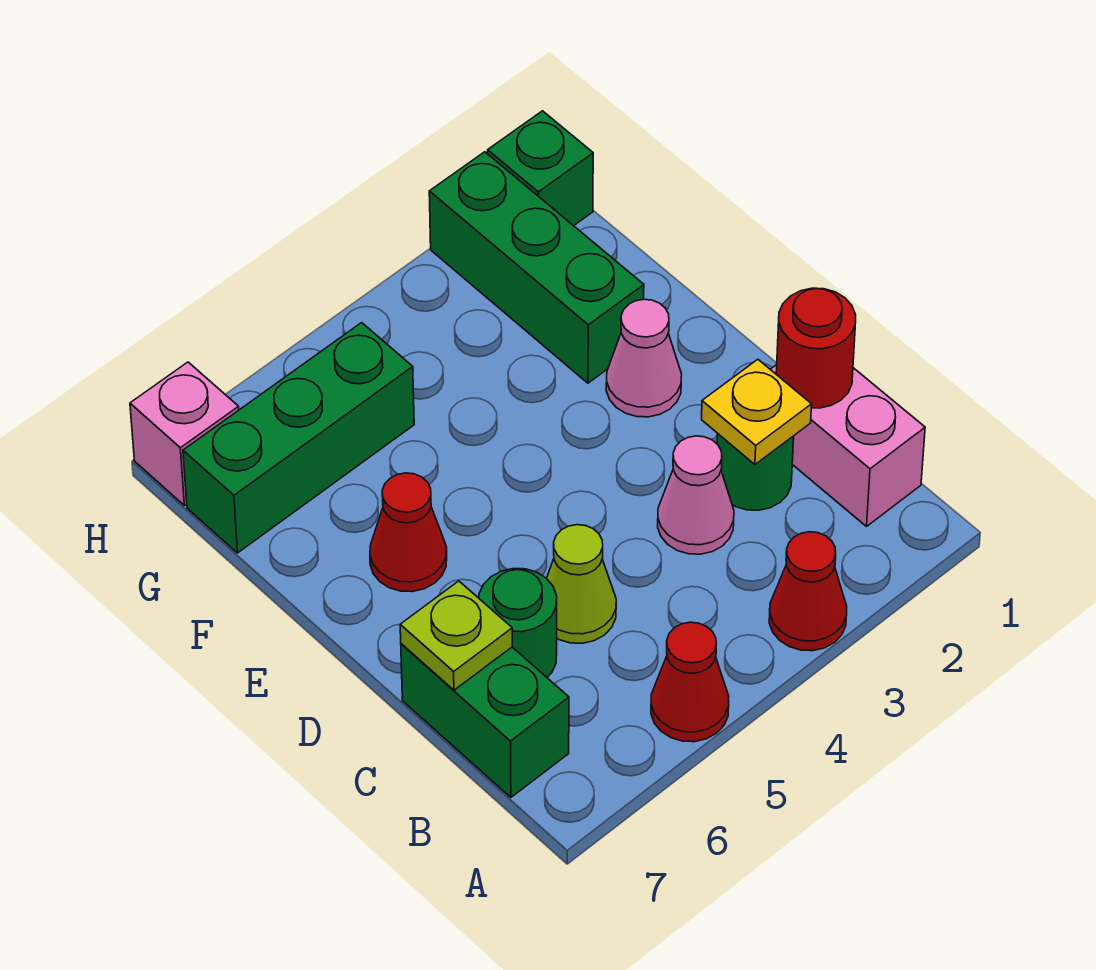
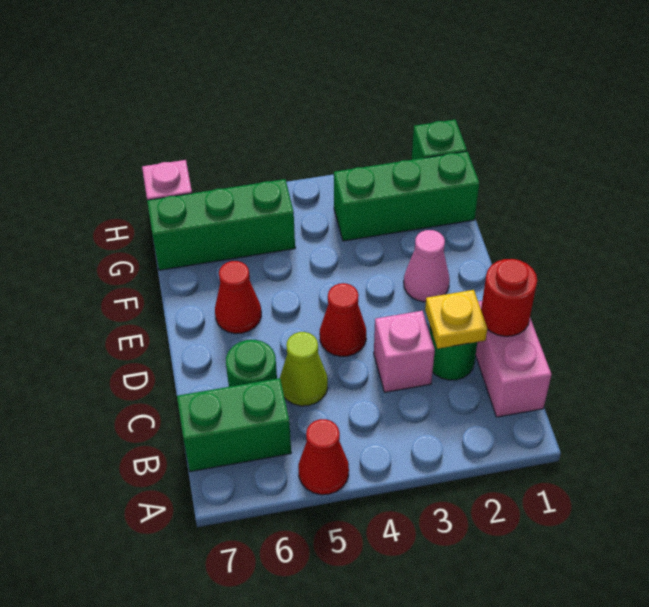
red cone A3 level 1 -> red cone D4 level 1
green brick B7:C7 level 1 -> green brick B6:B7 level 1
pink cone C3 level 1 -> pink brick C3 level 1
lime plate C7 level 2 -> none
green brick F2:H2 level 1 -> green brick G1:G3 level 1

